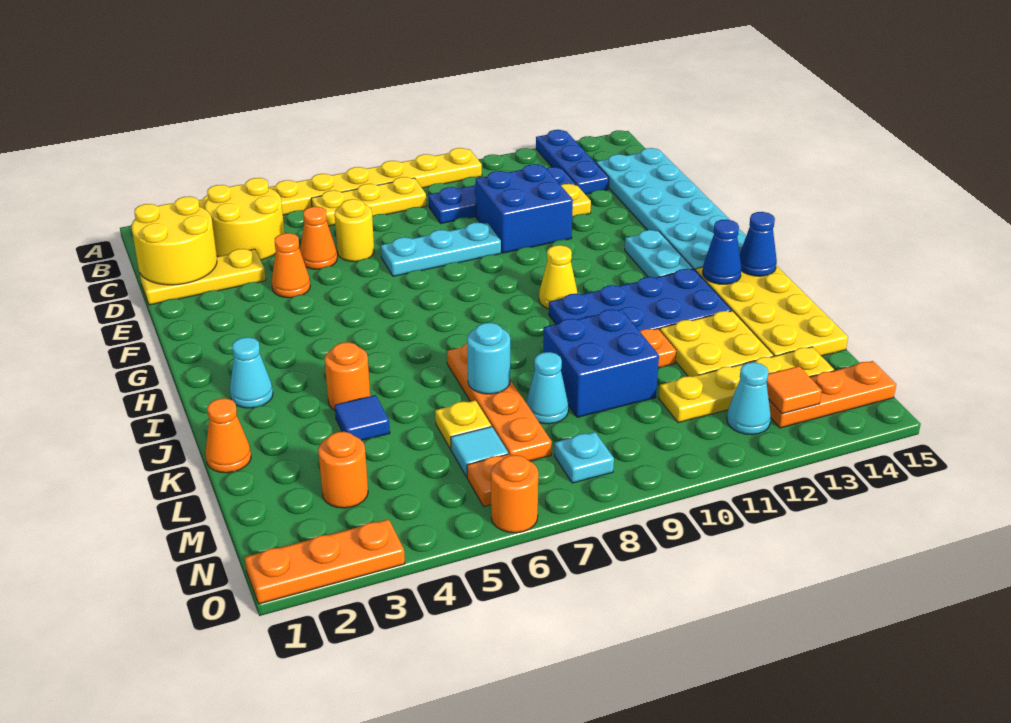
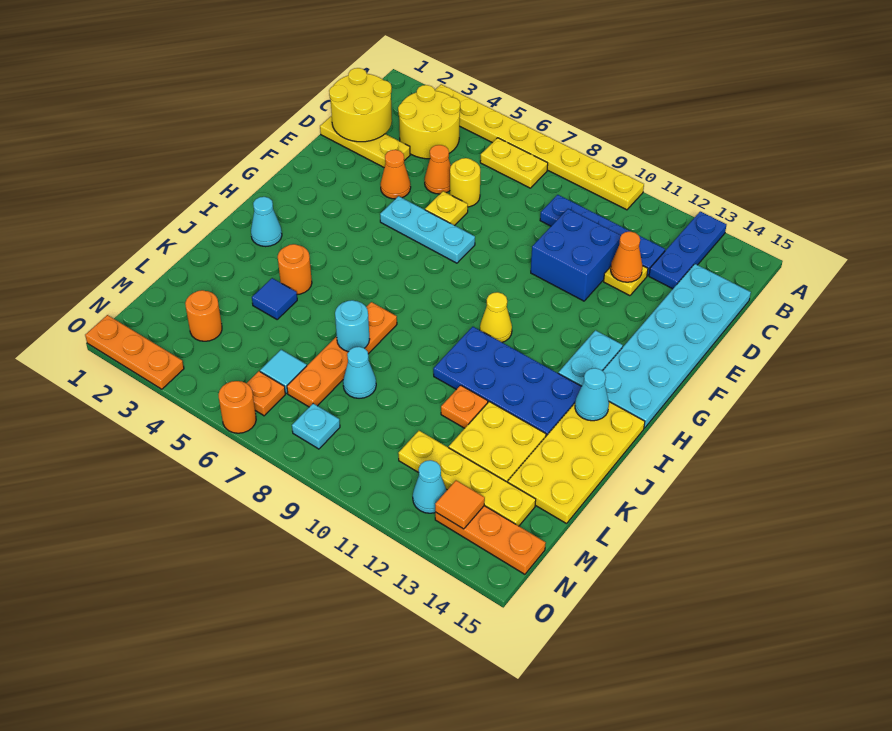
yellow plate B6:B8 level 1 -> yellow plate B6:B7 level 1
cyan plate E7:E9 level 1 -> cyan plate F5:F7 level 1
blue cone I14 level 2 -> cyan cone I14 level 2
blue cone I15 level 2 -> none
orange cone K1 level 1 -> orange cone D12 level 2
blue brick K9:L10 level 1 -> none
yellow plate L6 level 1 -> yellow plate E6 level 1

